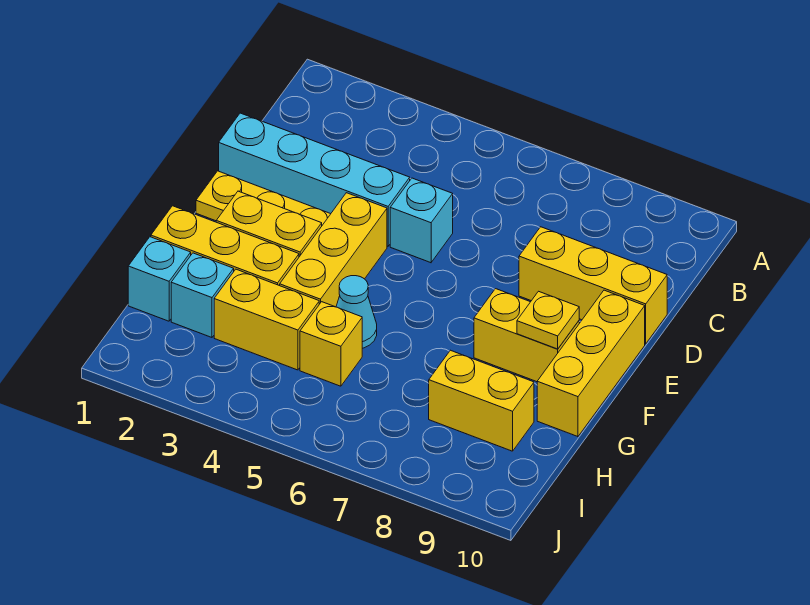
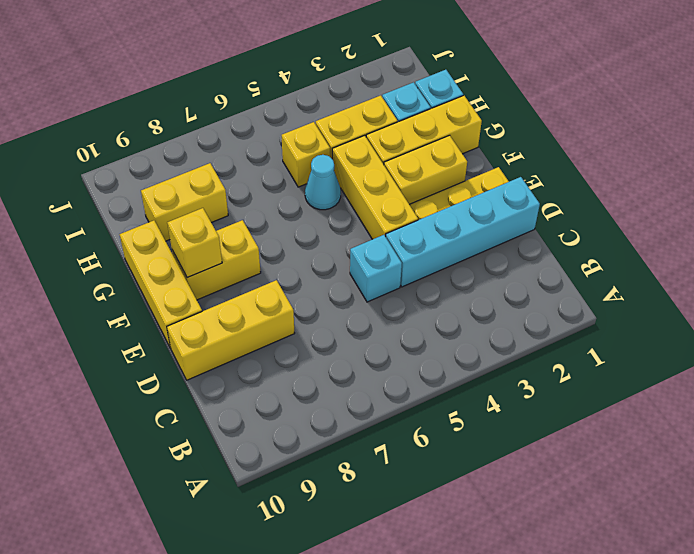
yellow plate F9 level 2 -> yellow brick F9 level 2

